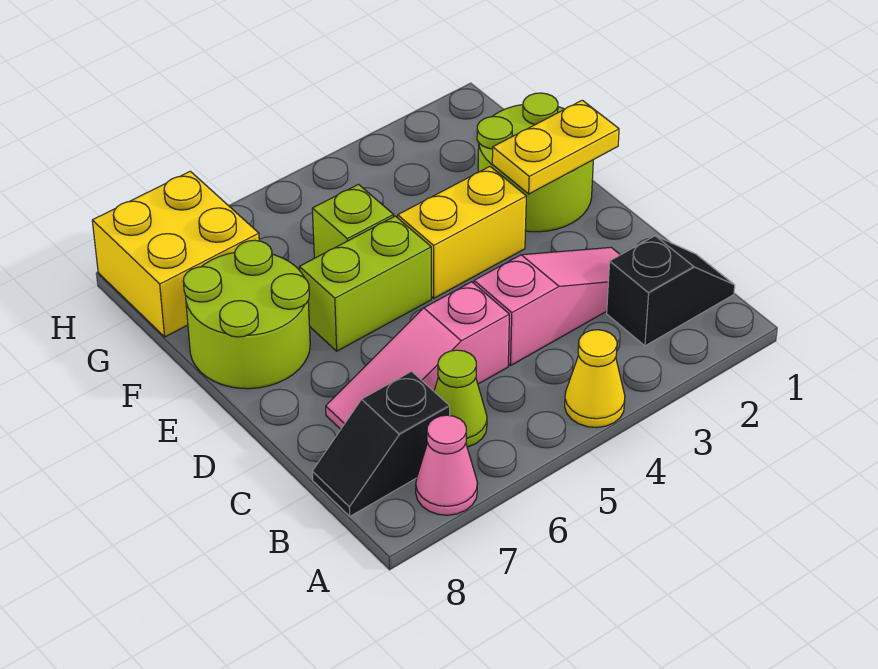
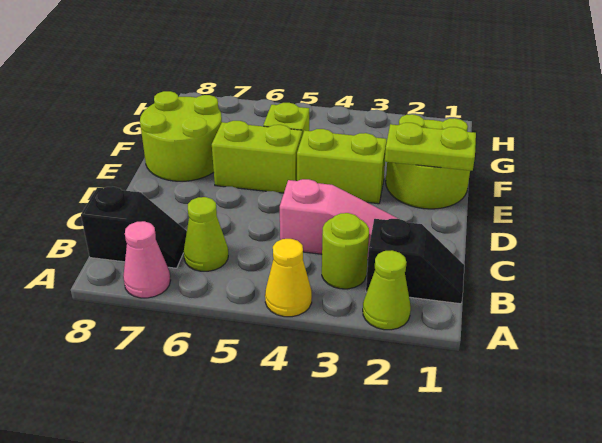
none -> lime cone A2 level 1
none -> lime round brick B3 level 1
black slope B7:B8 level 1 top 7 -> black slope B7:B8 level 1 top 8
pink slope C5:C7 level 1 top 5 -> none
yellow plate E1:E2 level 2 -> lime plate E1:E2 level 2
yellow brick E3:E4 level 1 -> lime brick E3:E4 level 1
yellow brick G7:H8 level 1 -> none

